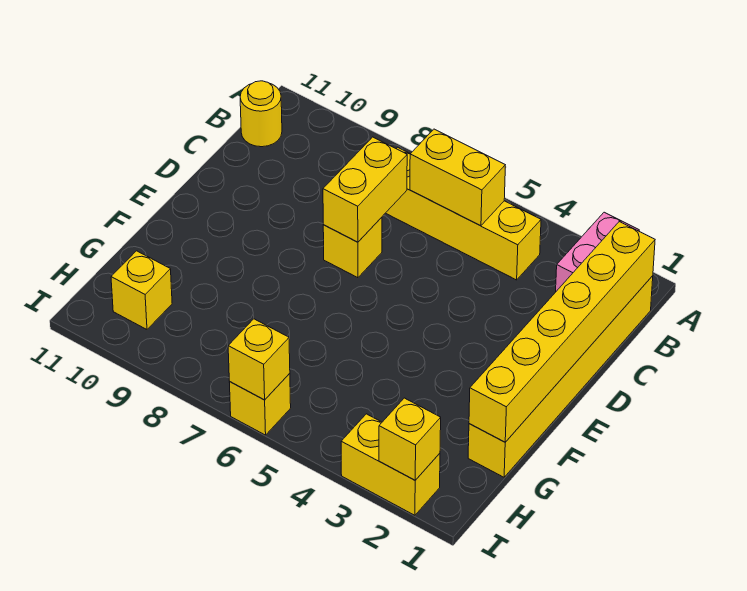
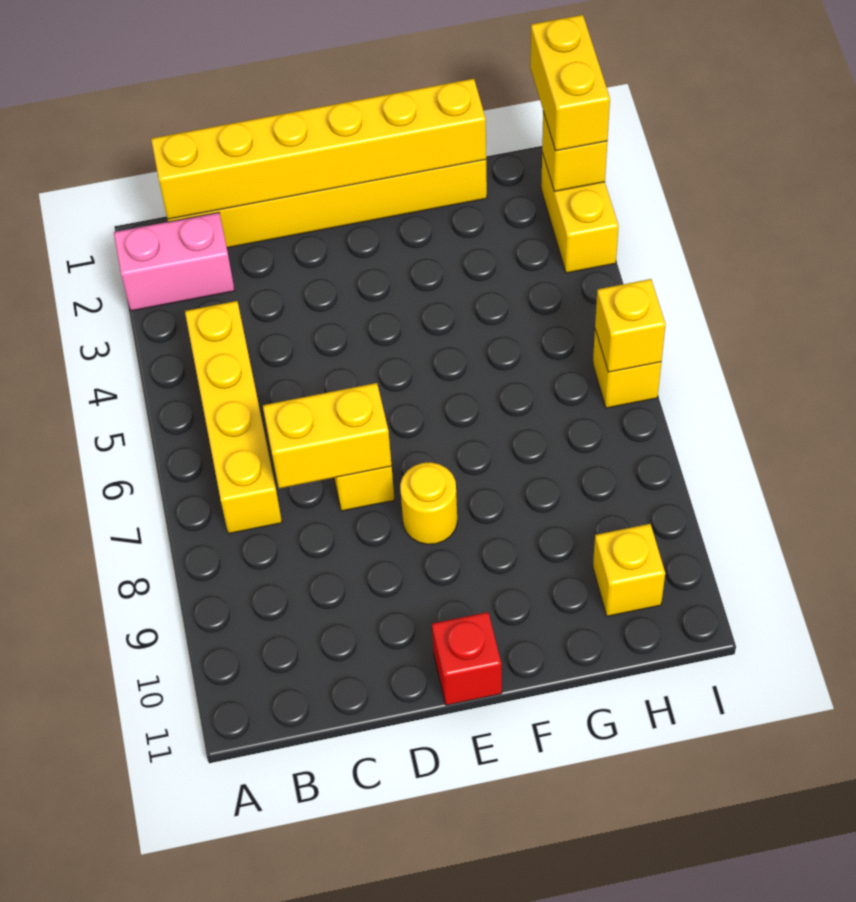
yellow brick B5:B6 level 2 -> yellow brick I1:I2 level 3
yellow round brick B11 level 1 -> yellow round brick E8 level 1
none -> red brick E11 level 1

